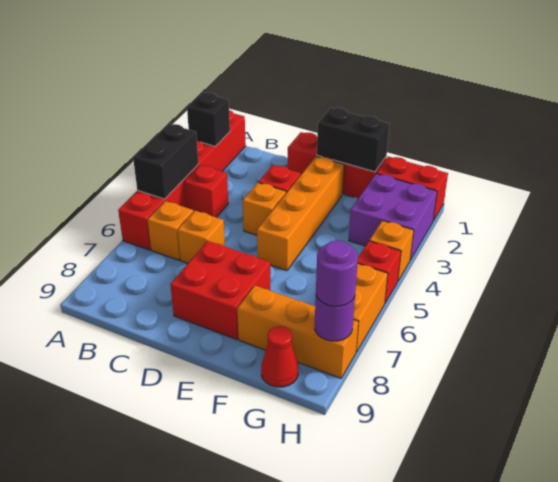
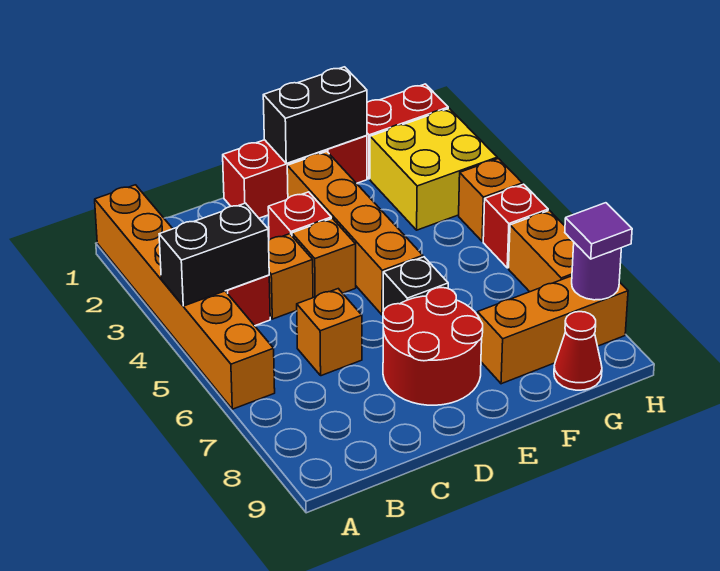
red brick A1:A6 level 1 -> orange brick A1:A6 level 1
black brick A2 level 2 -> black brick E6 level 1
black brick A4:A5 level 2 -> black brick A4:B4 level 2
orange brick B6 level 1 -> orange brick C4 level 1
red brick D7:E8 level 1 -> red round brick D7:E8 level 1
purple brick G2:H3 level 1 -> yellow brick G2:H3 level 1
purple round brick H8 level 3 -> purple tile H8 level 3

